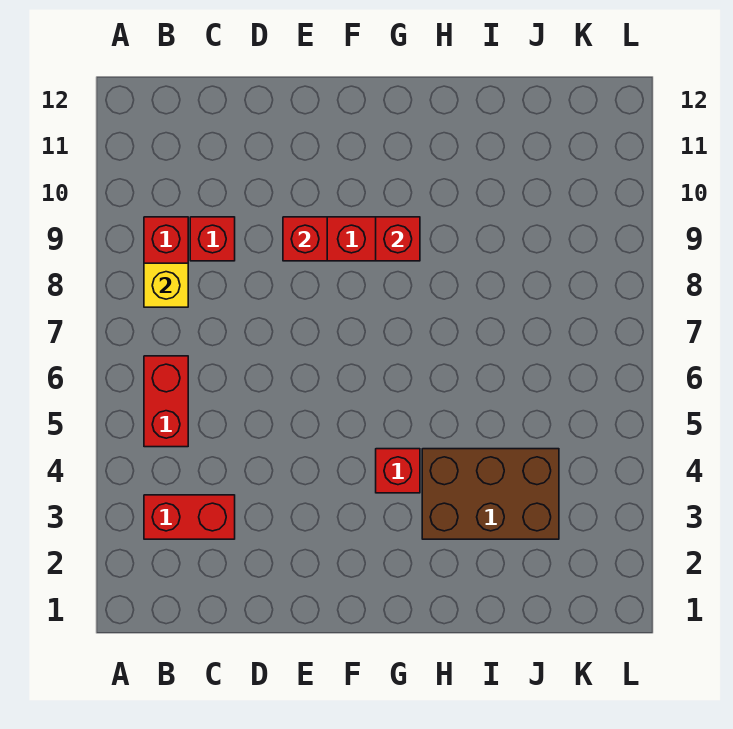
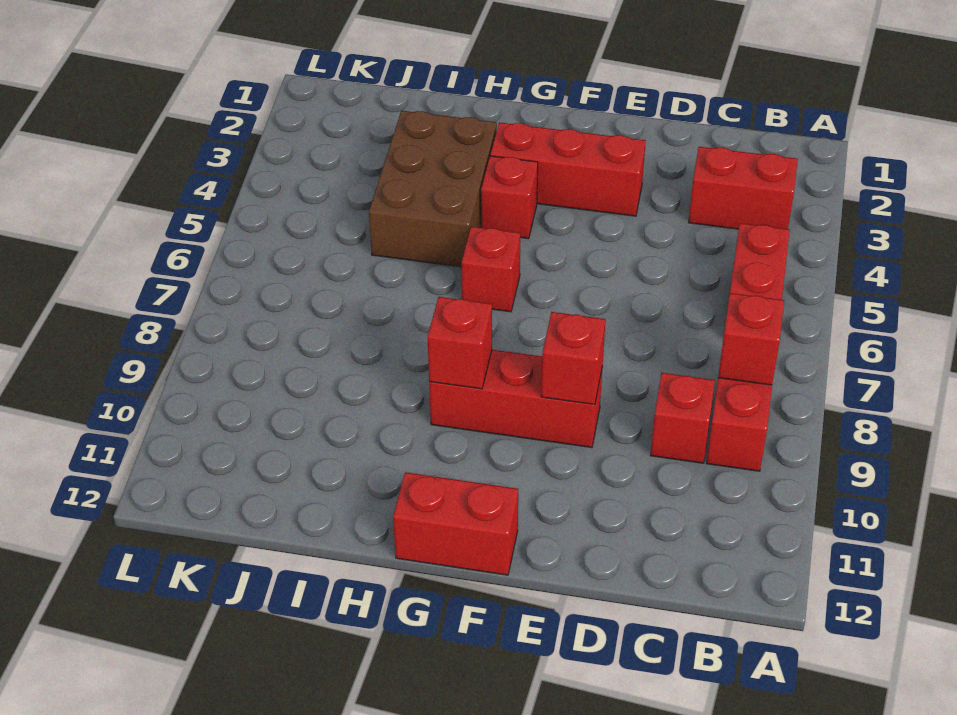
yellow brick B8 level 2 -> red brick B8 level 2
none -> red brick E3:G3 level 1
none -> red brick F12:G12 level 1
none -> red brick G6 level 1
brown brick H3:J4 level 1 -> brown brick H3:I5 level 1

